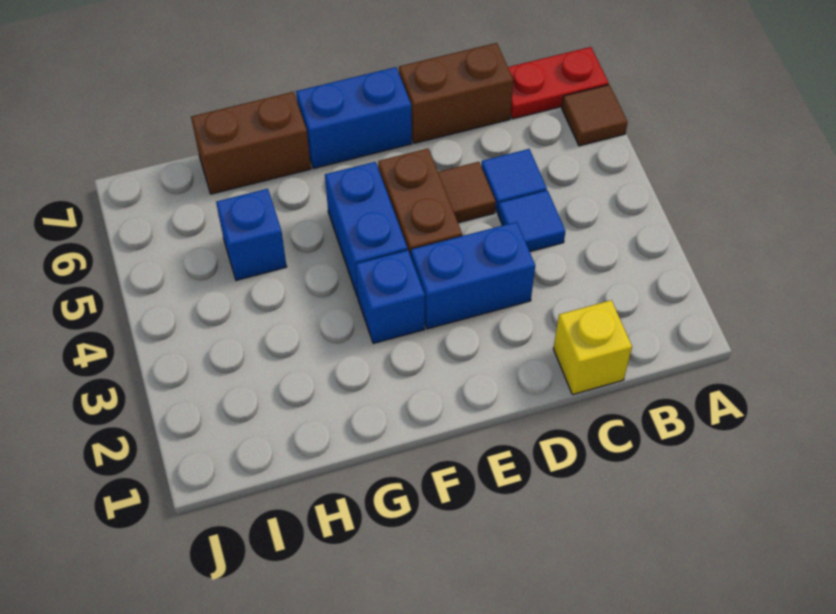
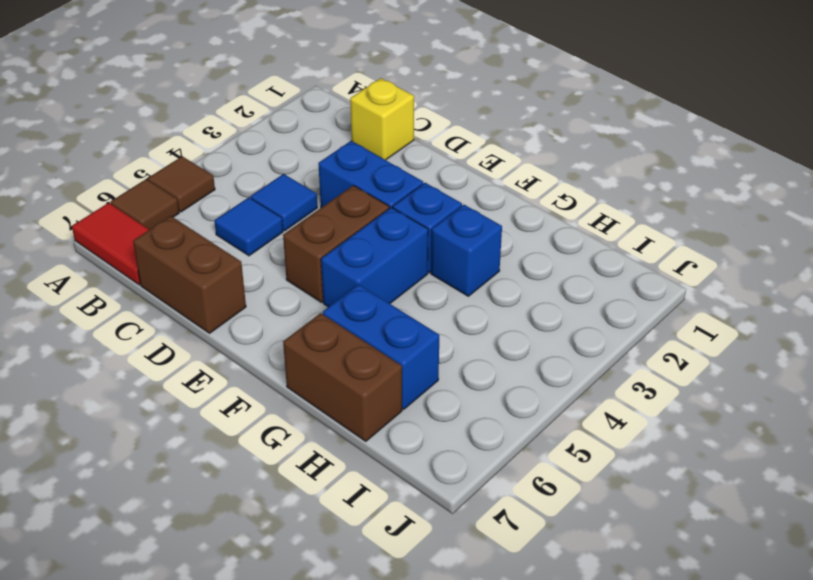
red plate A7:B7 level 1 -> red tile A7:B7 level 1
brown tile D5 level 1 -> brown tile A5 level 1
blue brick E7:F7 level 1 -> blue brick G6:H6 level 1
blue brick H5 level 1 -> blue brick G3 level 1

